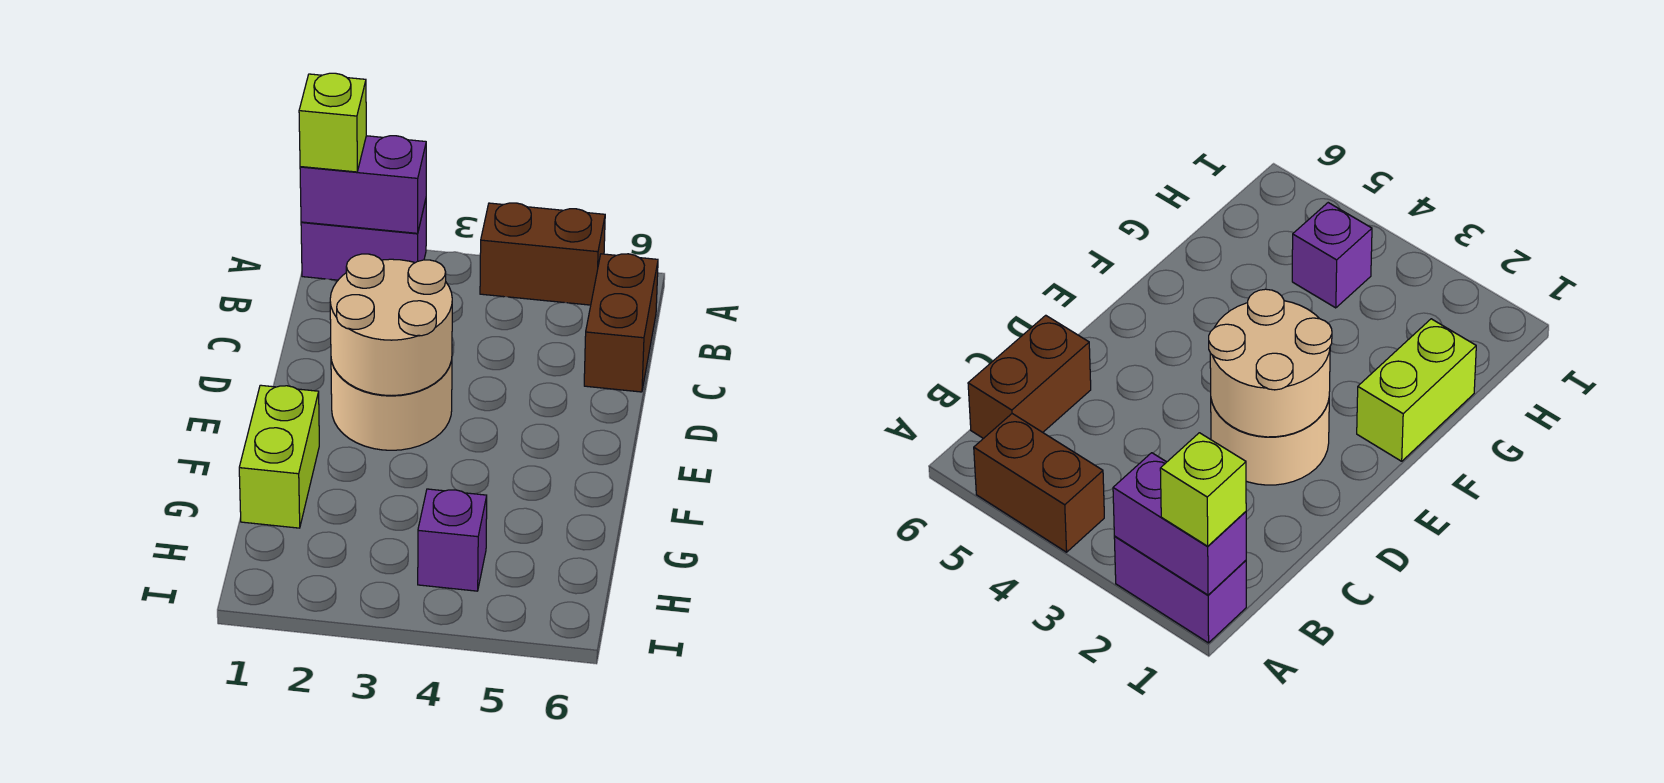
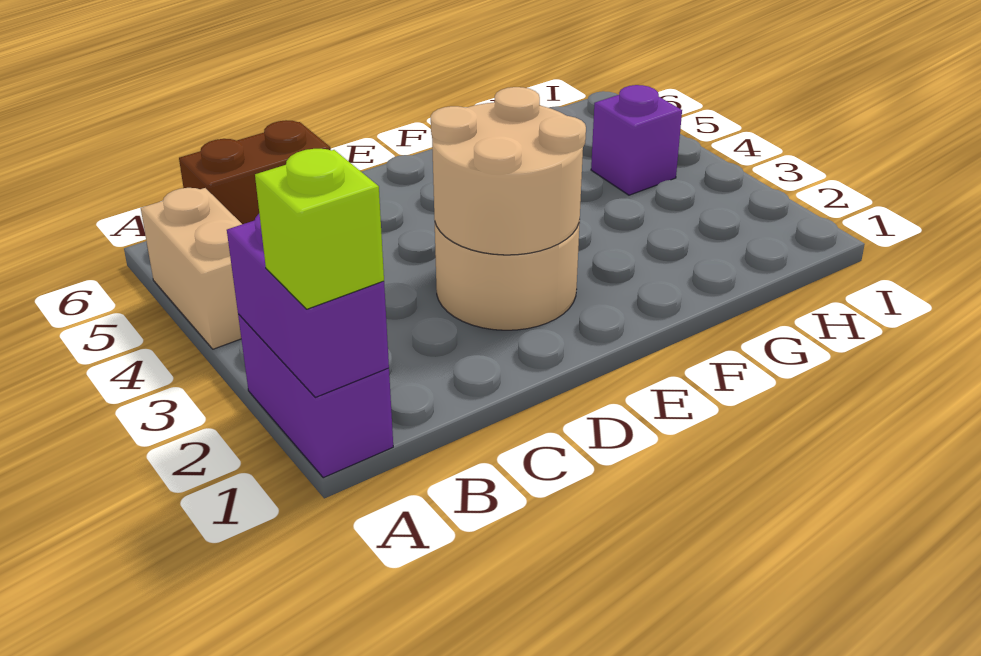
brown brick A4:A5 level 1 -> tan brick A4:A5 level 1
lime brick F1:G1 level 1 -> none

